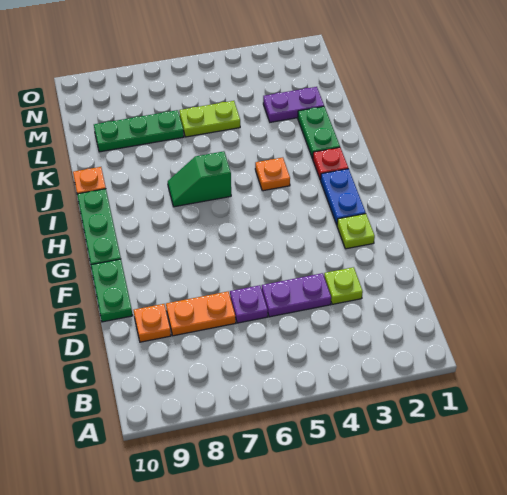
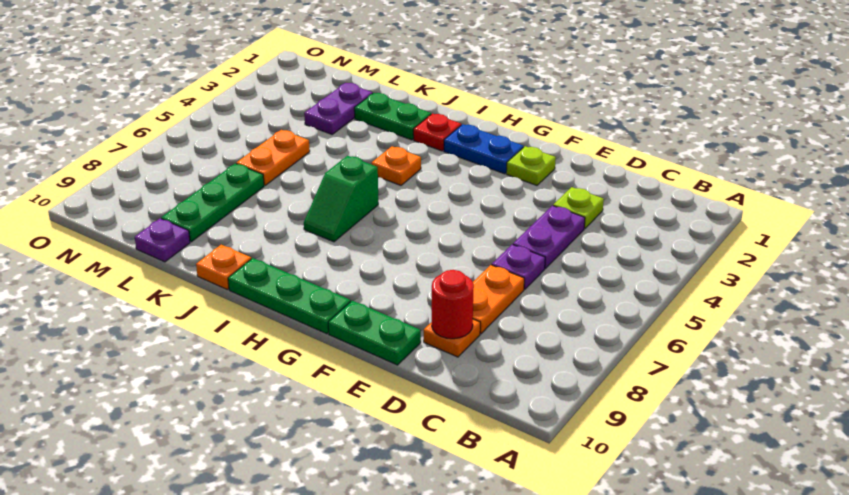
none -> red round brick D9 level 2
lime plate L5:L6 level 1 -> orange plate L5:L6 level 1
none -> purple plate L10 level 1

